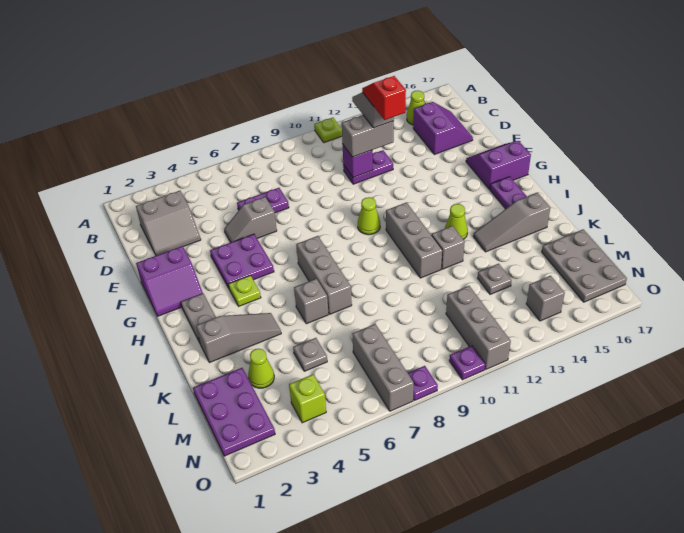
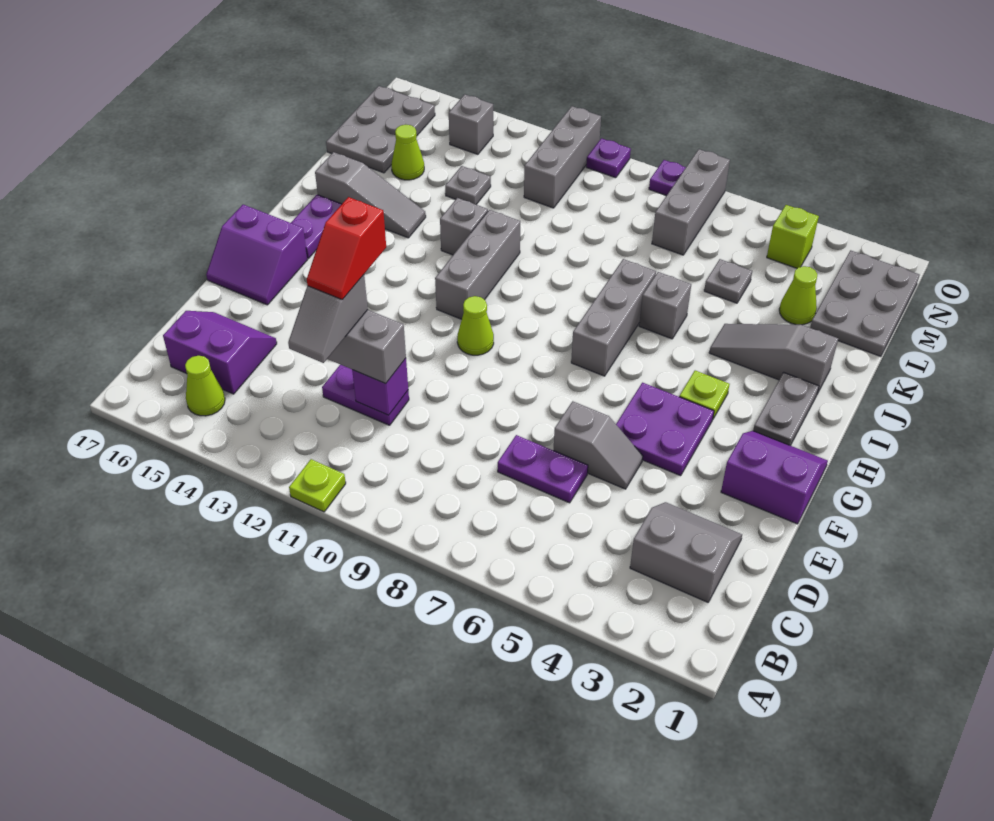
purple slope C15:D16 level 1 top 15 -> purple slope C15:D16 level 1 top C
lime cone I13 level 1 -> lime cone L15 level 1
purple plate L1:N2 level 1 -> grey plate L1:N2 level 1

